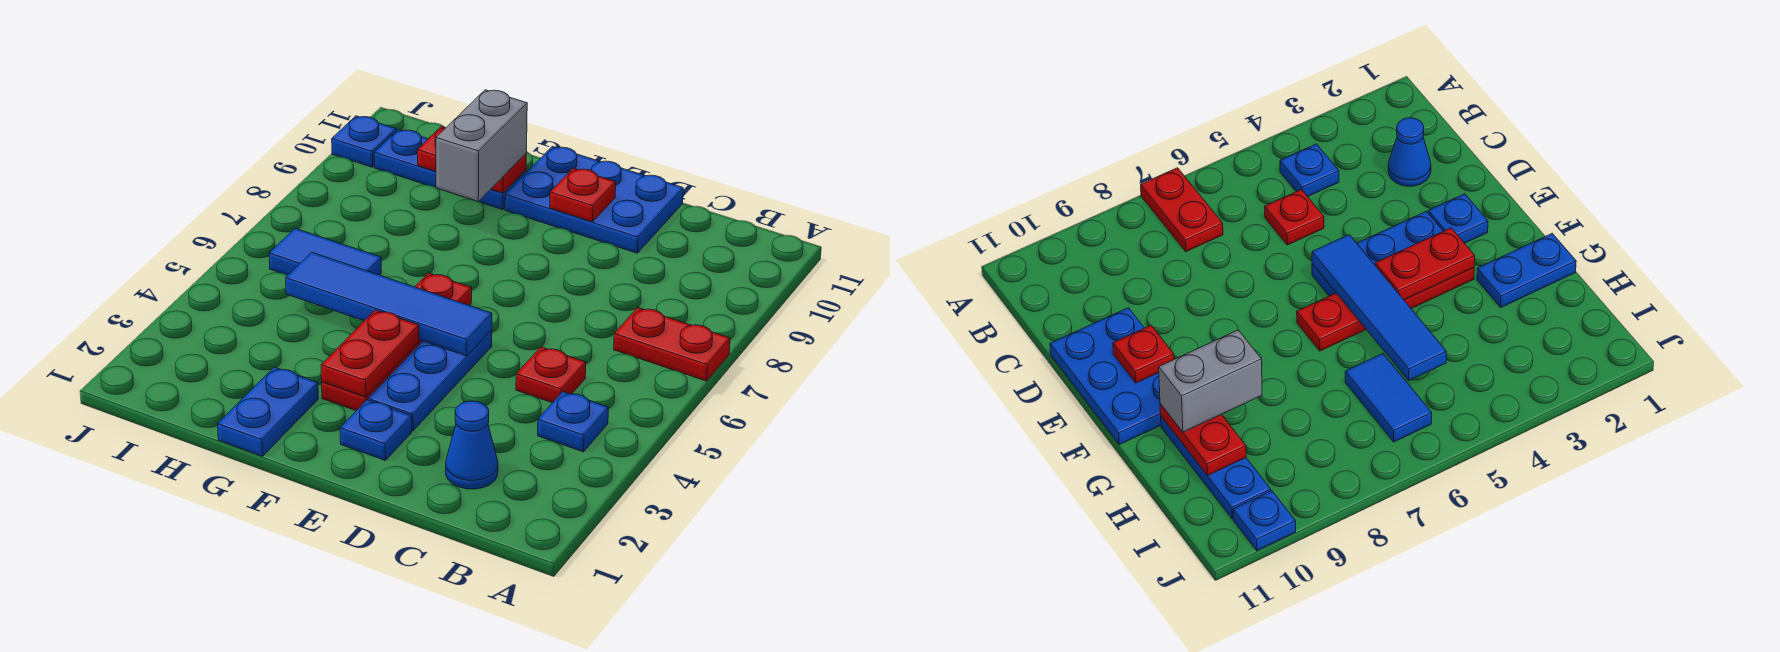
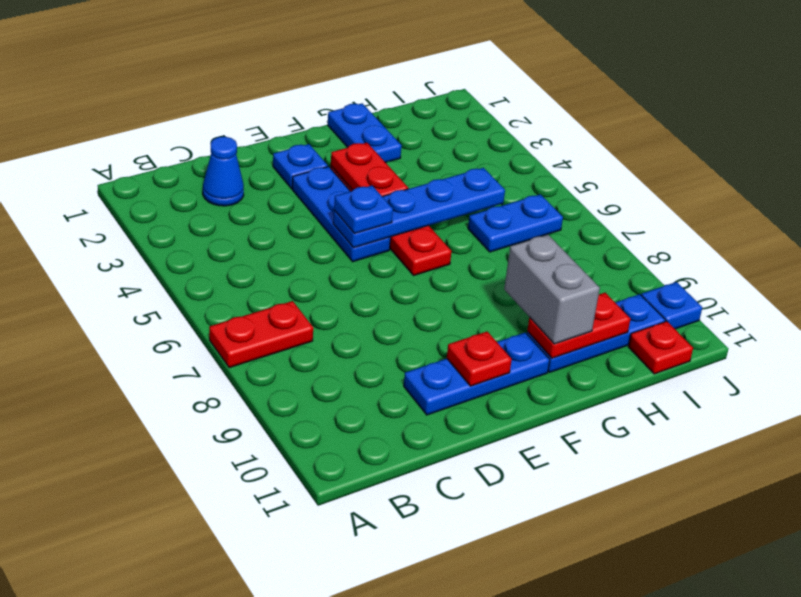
blue plate B4 level 1 -> blue plate E5 level 3
red plate C5 level 1 -> red plate I11 level 1
blue plate D10:F11 level 1 -> blue plate D10:F10 level 1
blue tile E5:H5 level 2 -> blue plate E5:H5 level 2
blue tile H6:I6 level 1 -> blue plate H6:I6 level 1

